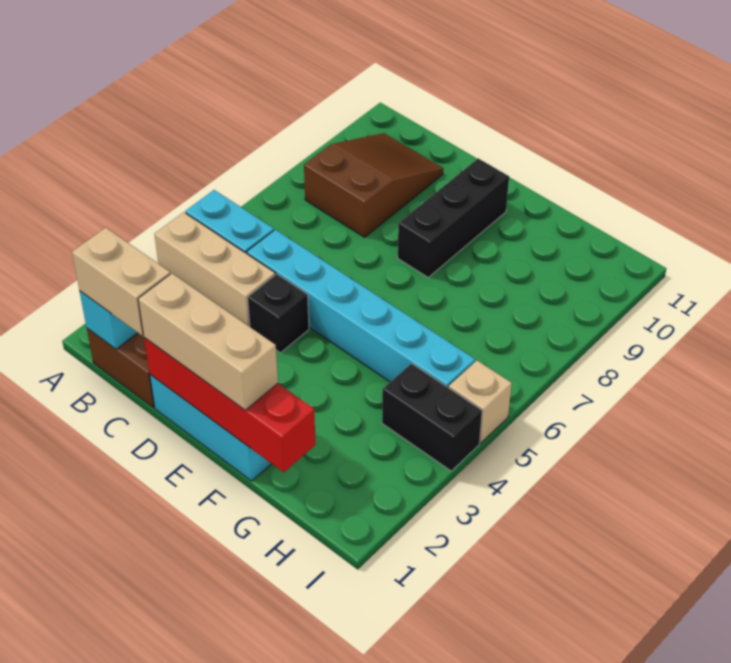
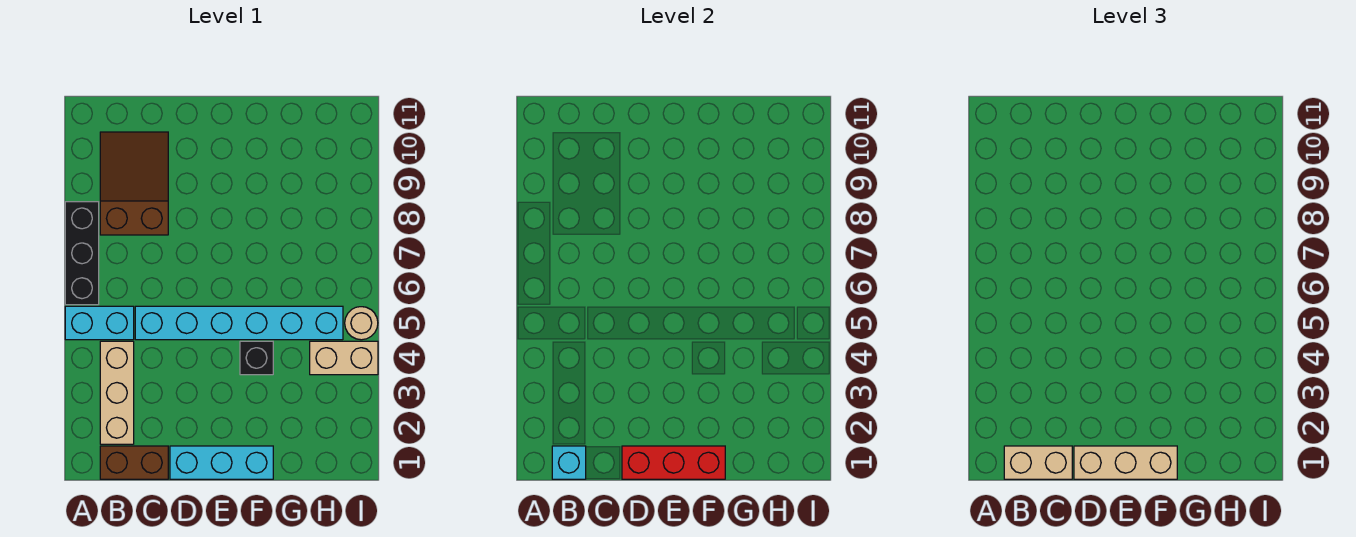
tan brick A4:C4 level 1 -> tan brick B2:B4 level 1
red brick D1:G1 level 2 -> red brick D1:F1 level 2
black brick D4 level 1 -> black brick F4 level 1
black brick E8:E10 level 1 -> black brick A6:A8 level 1
black brick H4:I4 level 1 -> tan brick H4:I4 level 1
tan brick I5 level 1 -> tan round brick I5 level 1

